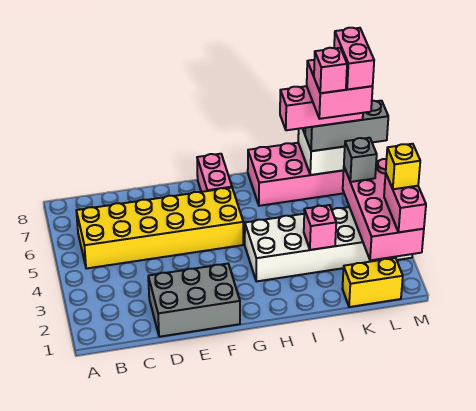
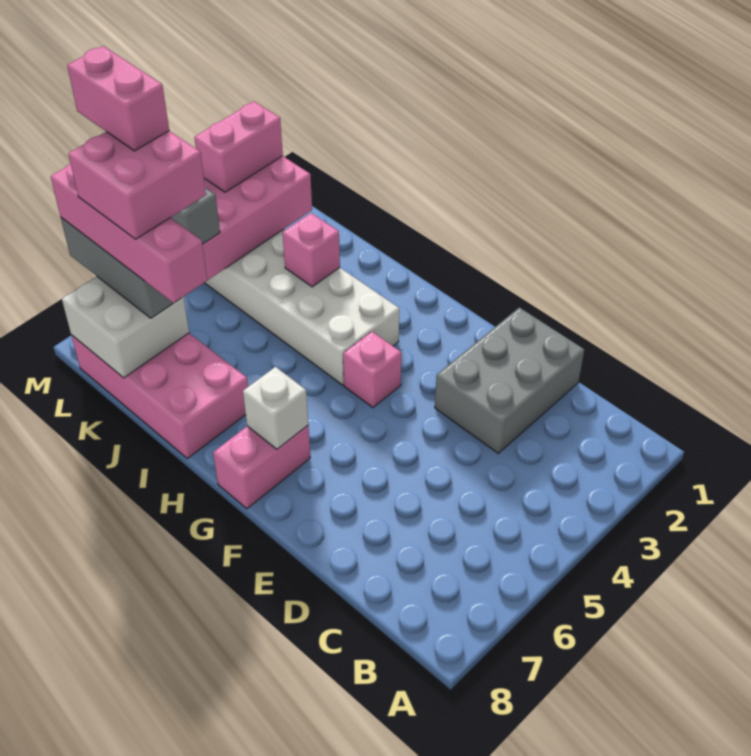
yellow brick B5:G6 level 1 -> none
grey brick D1:F2 level 1 -> grey brick D1:E3 level 1
none -> white brick G7 level 2
pink brick J7:L7 level 4 -> pink brick J7:M7 level 4
yellow brick K1:L1 level 1 -> none
pink brick K6 level 6 -> pink brick G4 level 1
pink brick L6:L7 level 6 -> pink brick L6:M6 level 6
yellow brick M3 level 4 -> none

